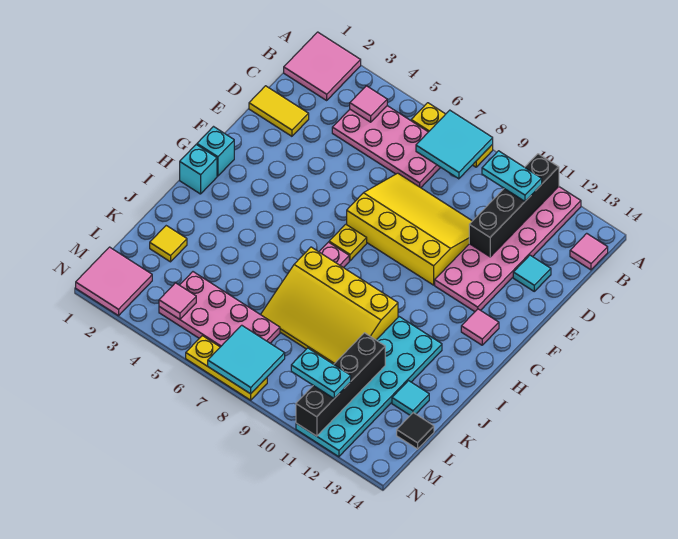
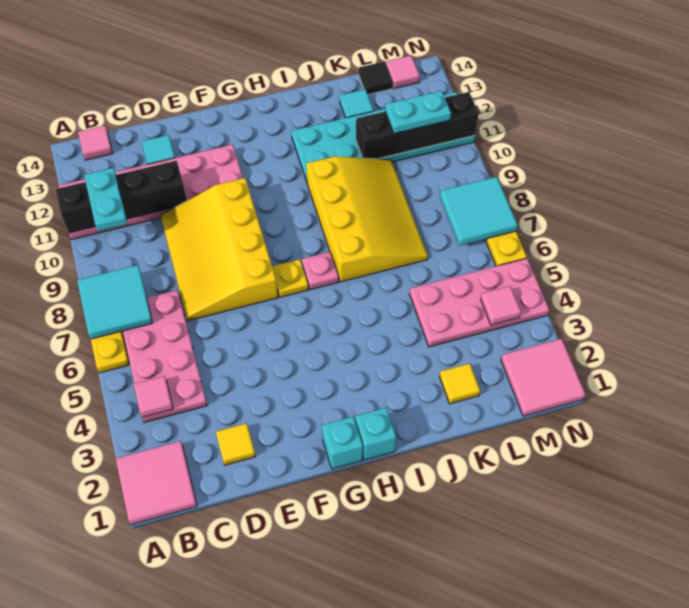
yellow tile D1:D2 level 1 -> yellow tile D2 level 1
pink tile G13 level 1 -> pink tile M14 level 1
pink plate L4:M7 level 1 -> pink plate K4:N5 level 1
cyan plate M10:M11 level 3 -> cyan plate L11:M11 level 3

